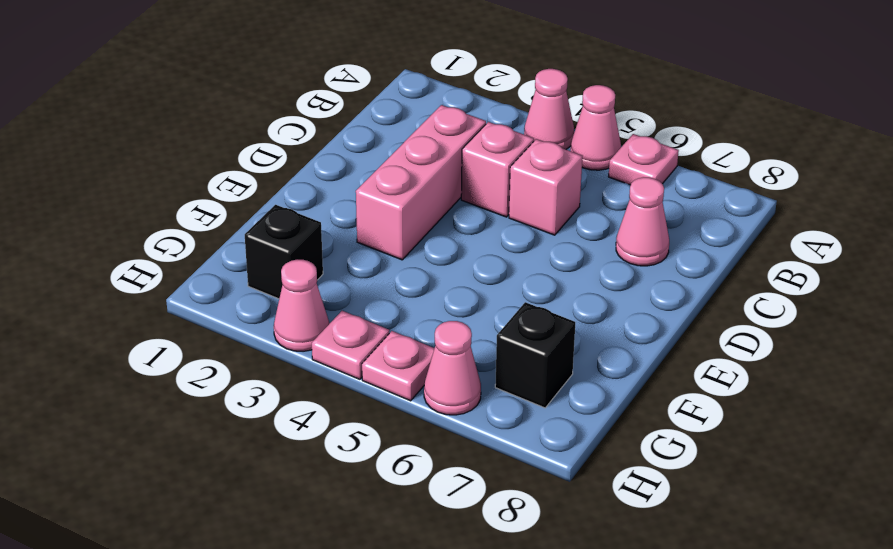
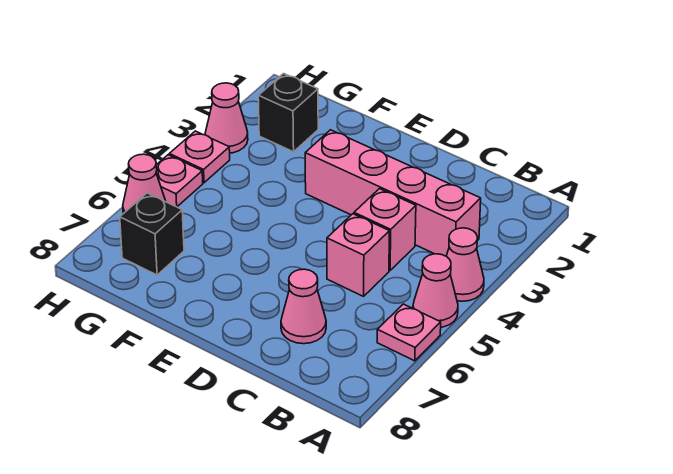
pink brick C3:E3 level 1 -> pink brick B3:E3 level 1

